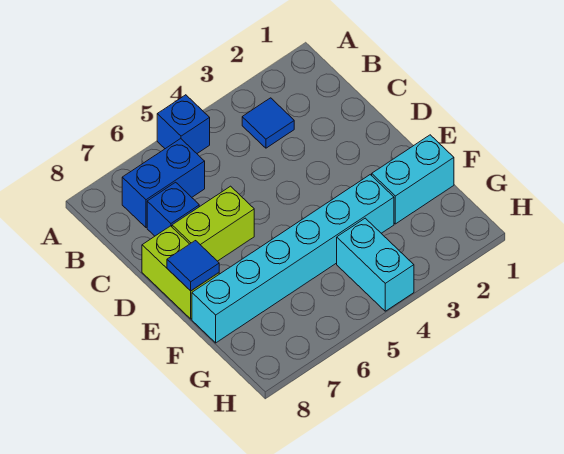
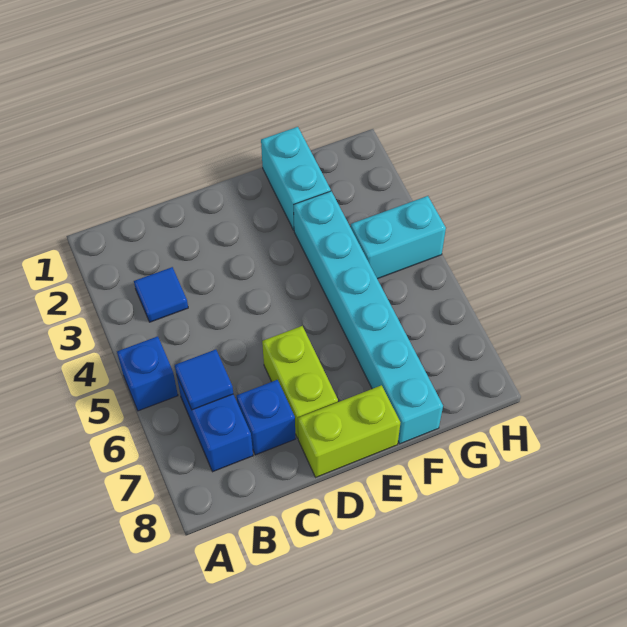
blue tile E8 level 2 -> blue tile B6 level 2

